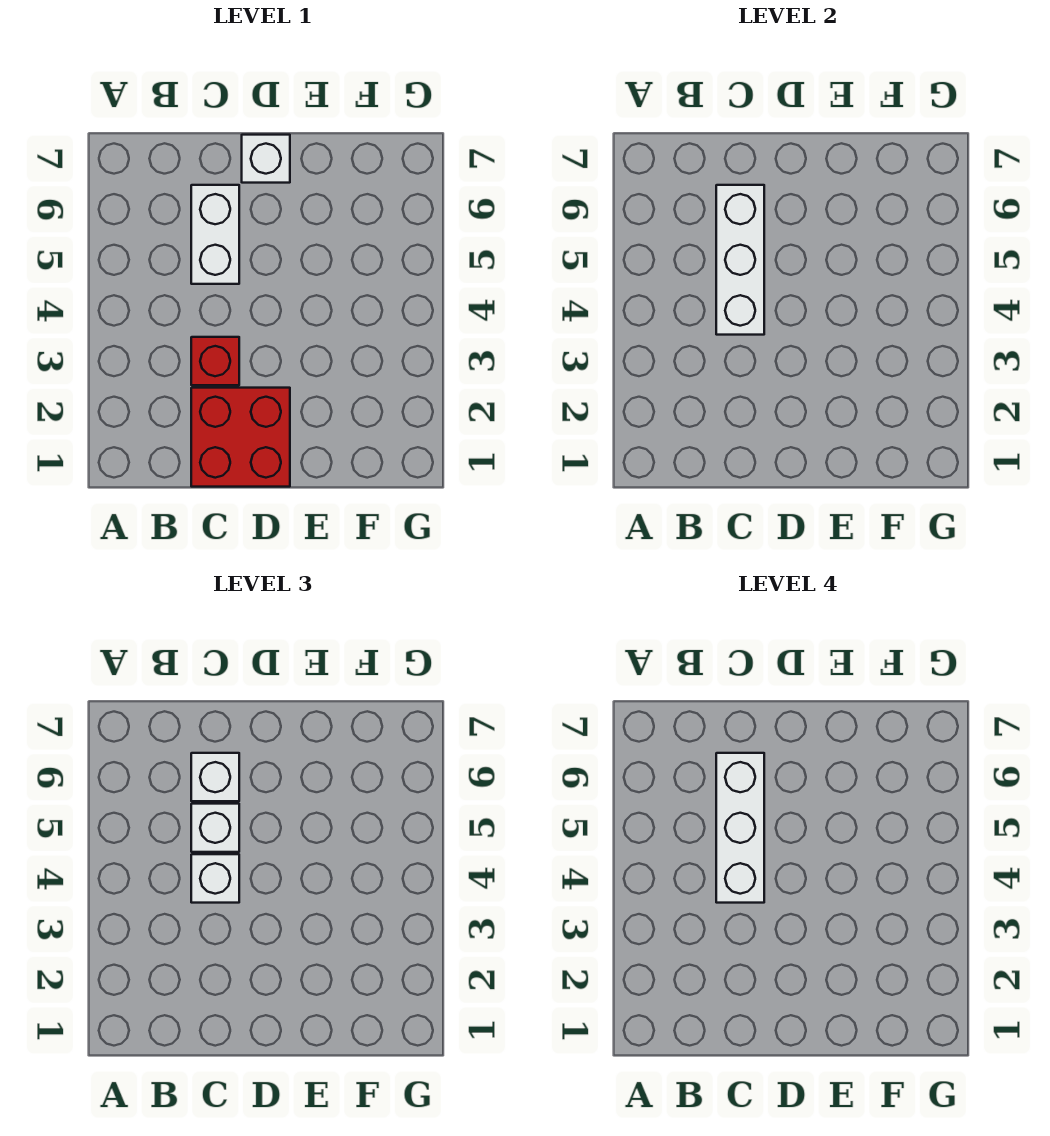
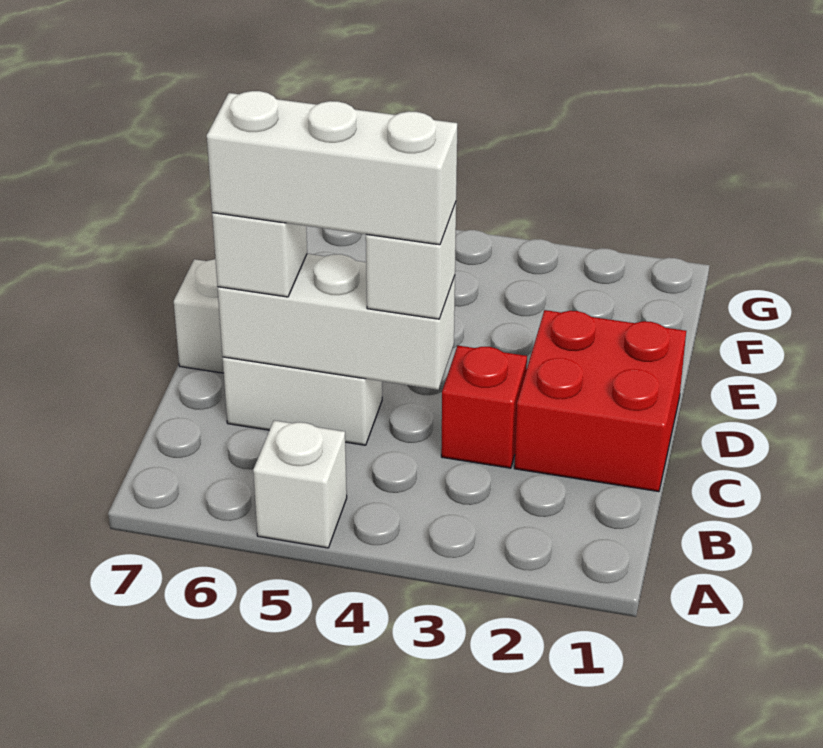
white brick C5 level 3 -> white brick A5 level 1

